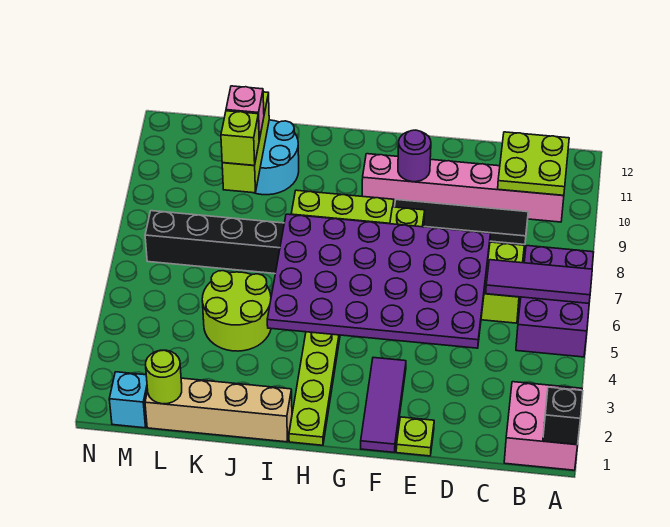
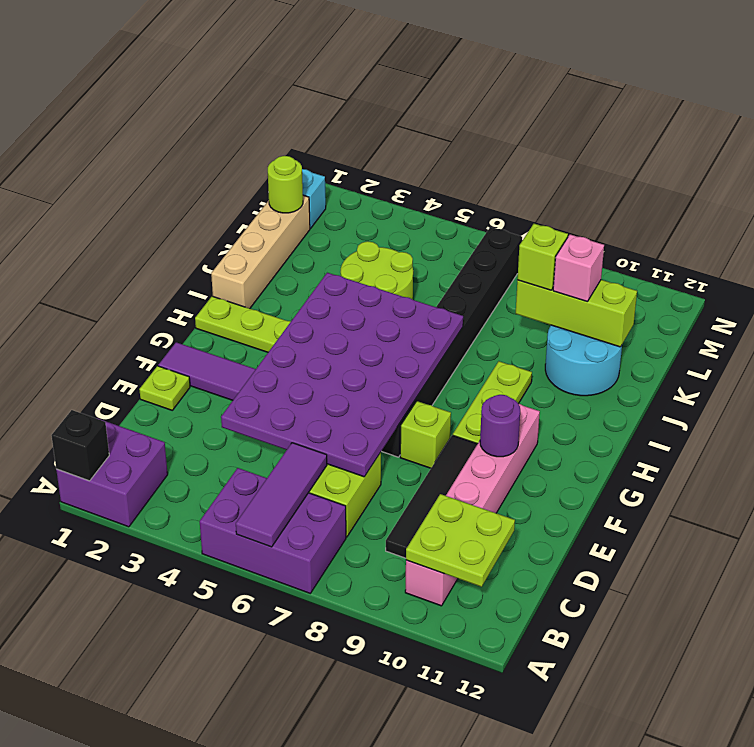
pink brick A1:B2 level 1 -> purple brick A1:B2 level 1

